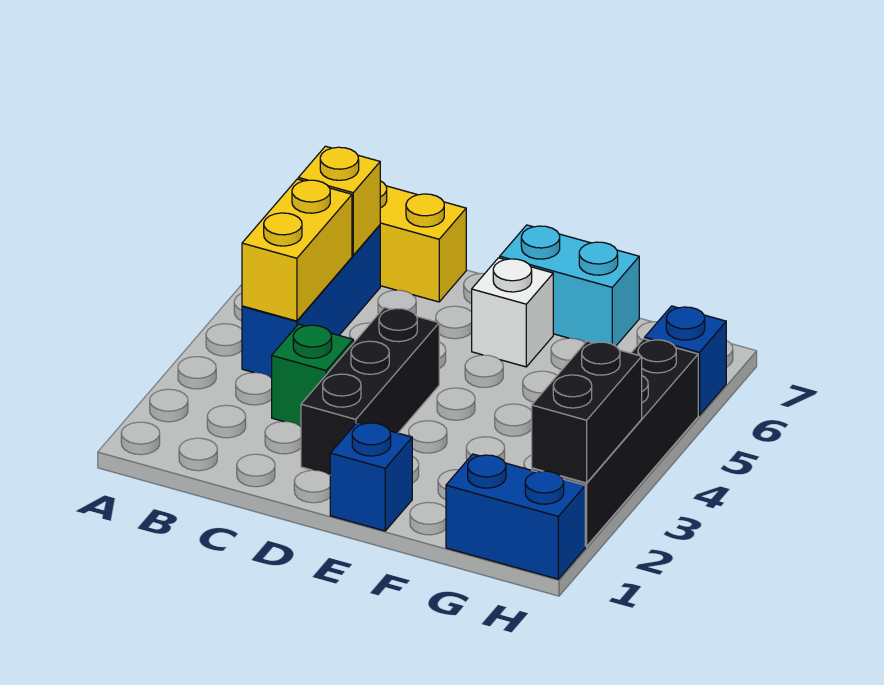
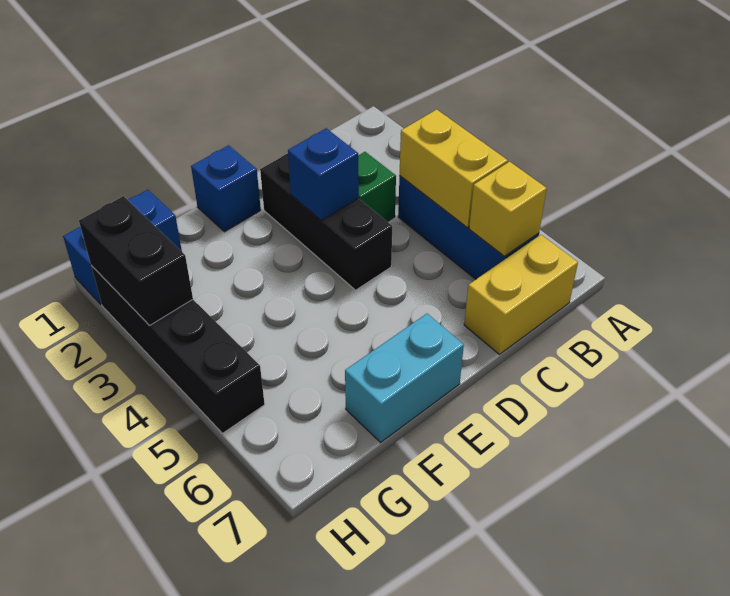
white brick E6 level 1 -> none
blue brick H6 level 1 -> blue brick D3 level 2

